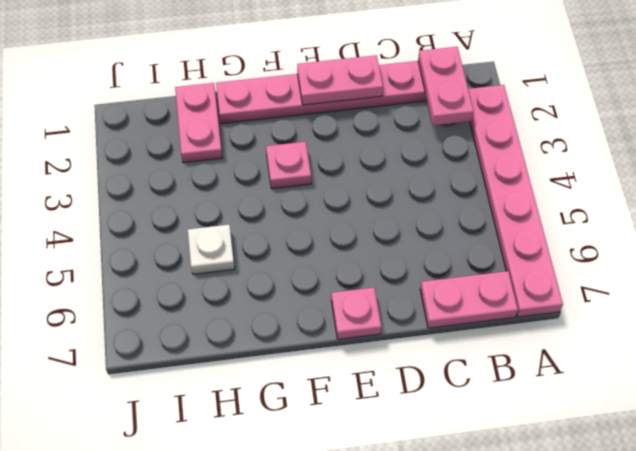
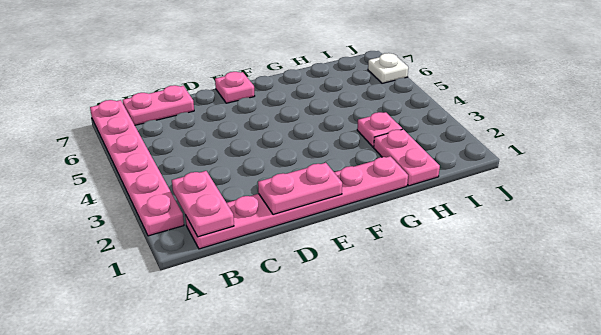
pink plate F3 level 1 -> pink plate H3 level 1
white plate H5 level 1 -> white plate J6 level 1

